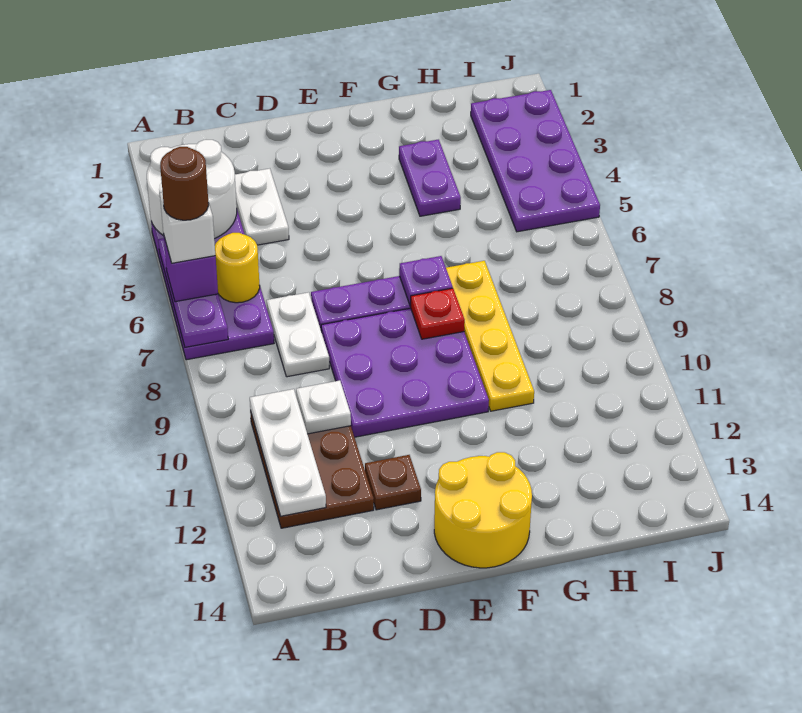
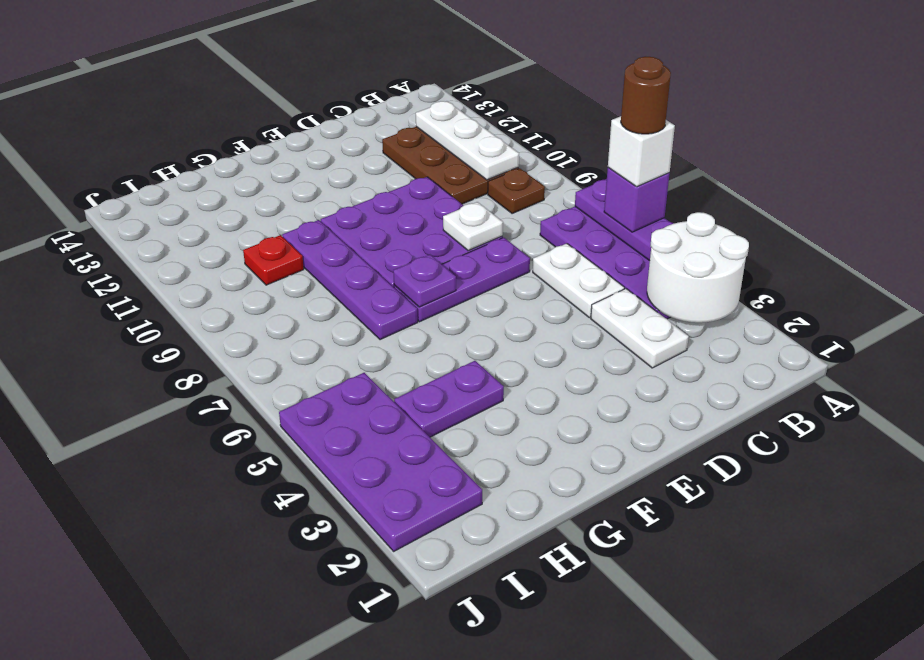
yellow round brick B6 level 2 -> none
white plate C7:C8 level 1 -> white plate C5:C6 level 1
white plate C10 level 2 -> white plate D8 level 2
brown plate D12 level 1 -> brown plate B9 level 1
yellow round brick E13:F14 level 1 -> none
red plate F8 level 2 -> red plate H10 level 1
purple plate G3:G4 level 1 -> purple plate G4:H4 level 1
yellow plate G7:G10 level 1 -> purple plate G7:G10 level 1

